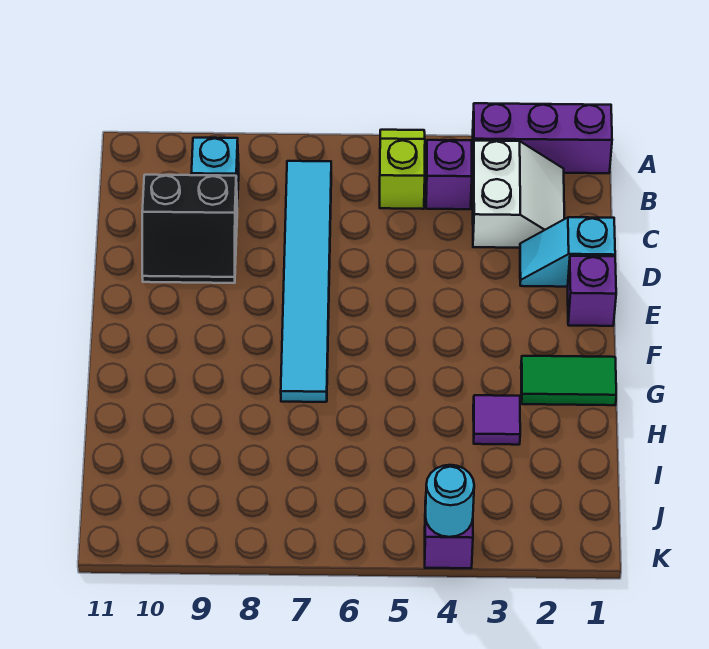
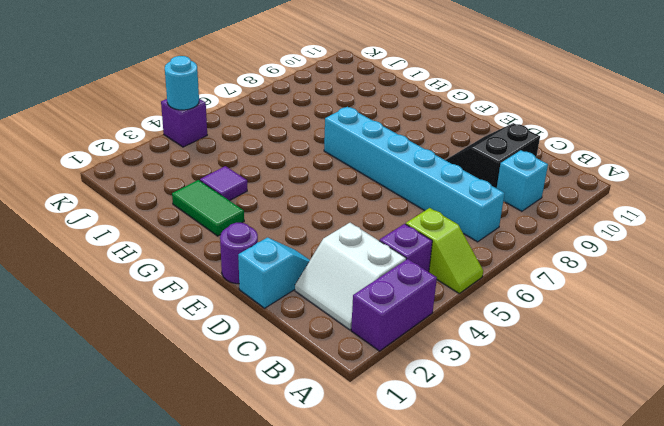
purple brick A1:A3 level 1 -> purple brick A2:A3 level 1
cyan tile B7:G7 level 1 -> cyan brick B7:G7 level 1
purple brick E1 level 1 -> purple round brick E1 level 1
green tile G1:G2 level 1 -> green tile G2:H2 level 1

